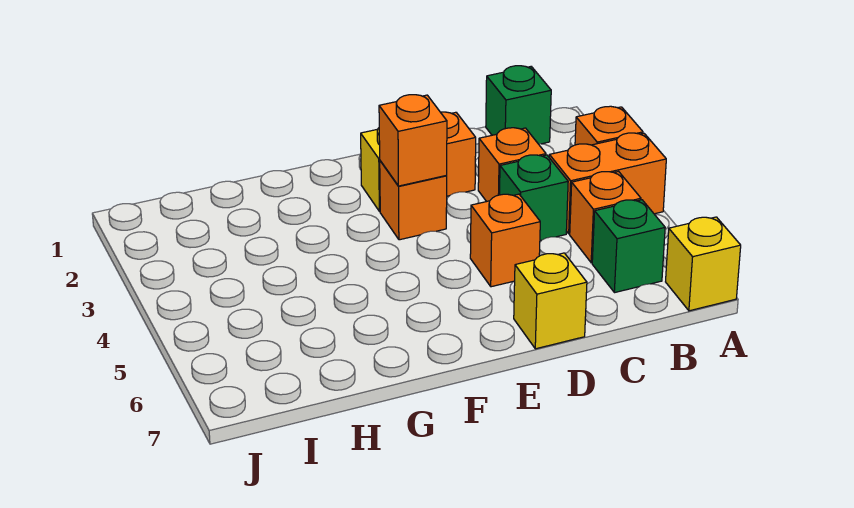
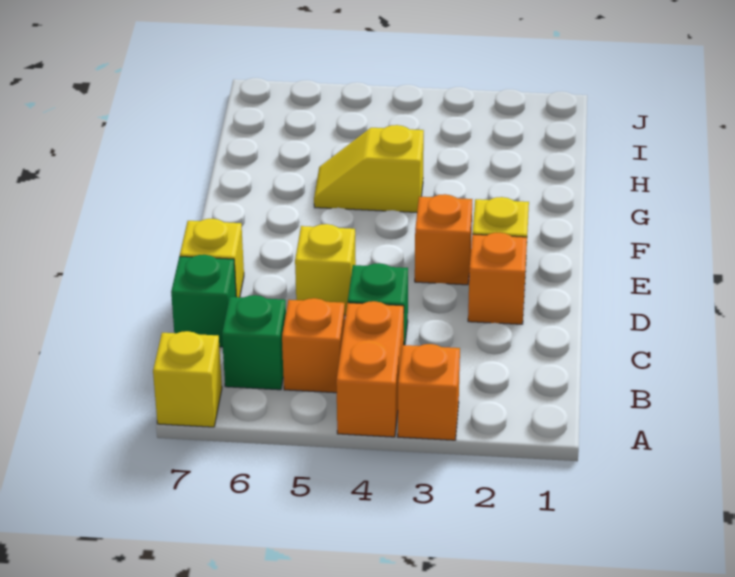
green brick B1 level 1 -> green brick C7 level 1
orange brick C3 level 1 -> none
orange brick D5 level 1 -> yellow brick D5 level 1
orange brick E3 level 2 -> none
none -> yellow slope G4:G5 level 1 top 4

